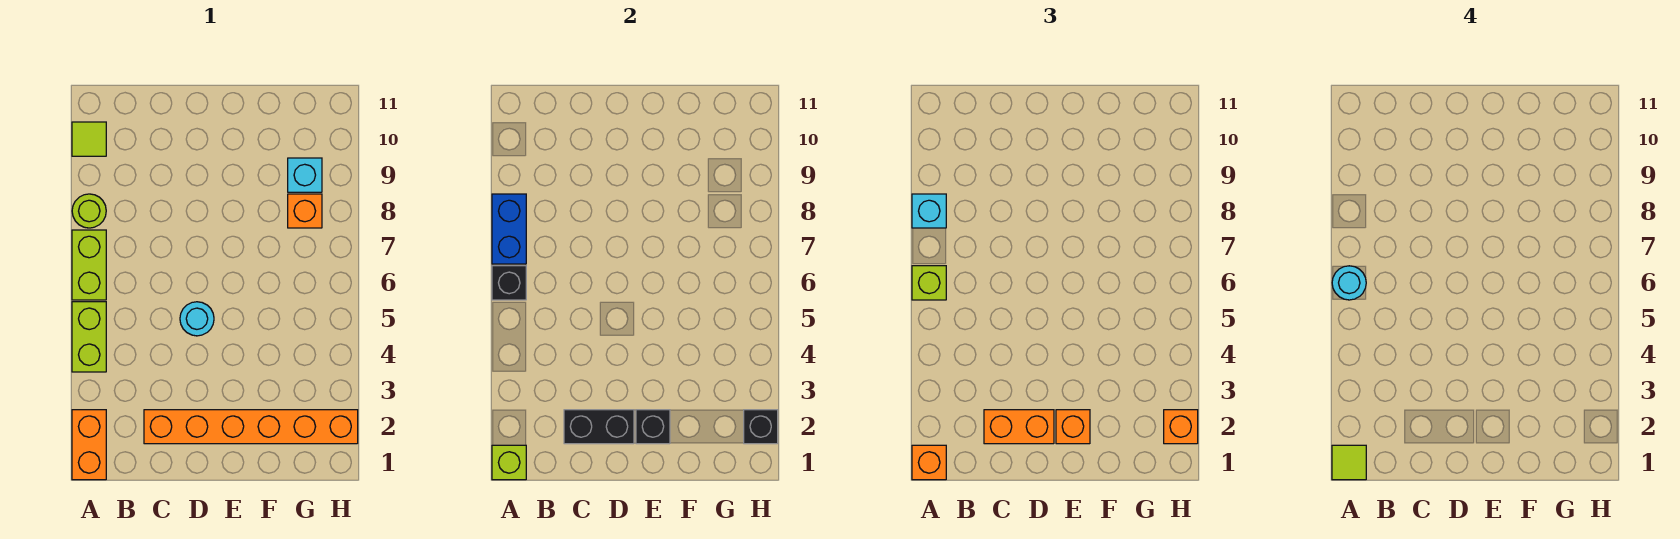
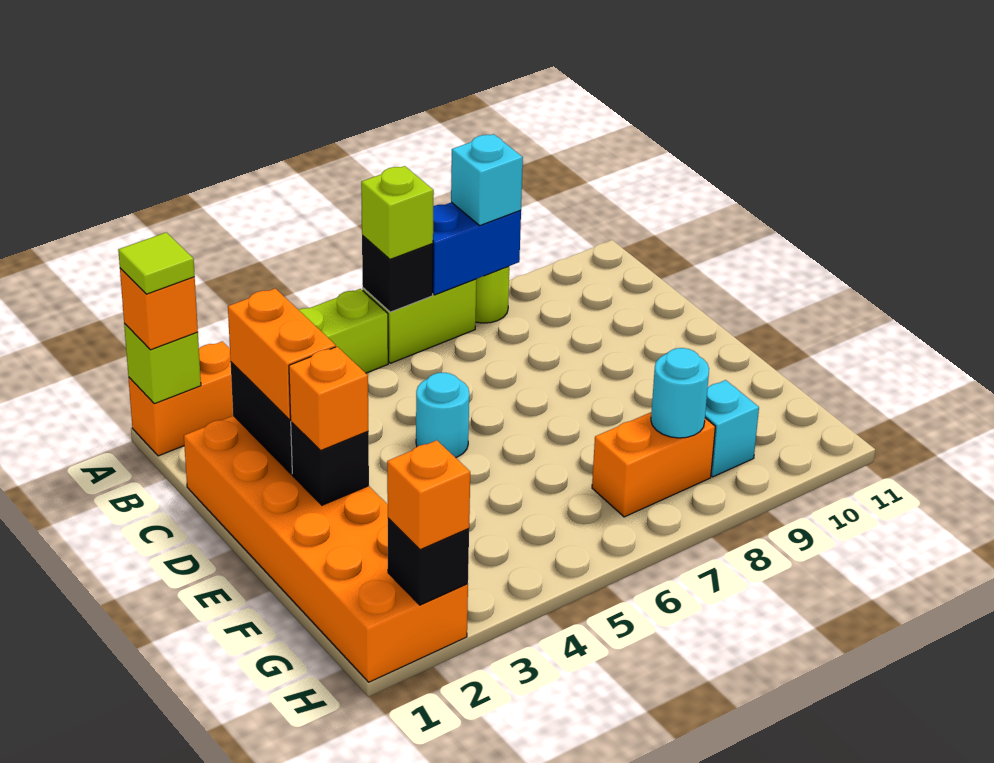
cyan round brick A6 level 4 -> cyan round brick G8 level 2
lime tile A10 level 1 -> none
orange brick C2:H2 level 1 -> orange brick C1:H2 level 1
orange brick G8 level 1 -> orange brick G7:G8 level 1

